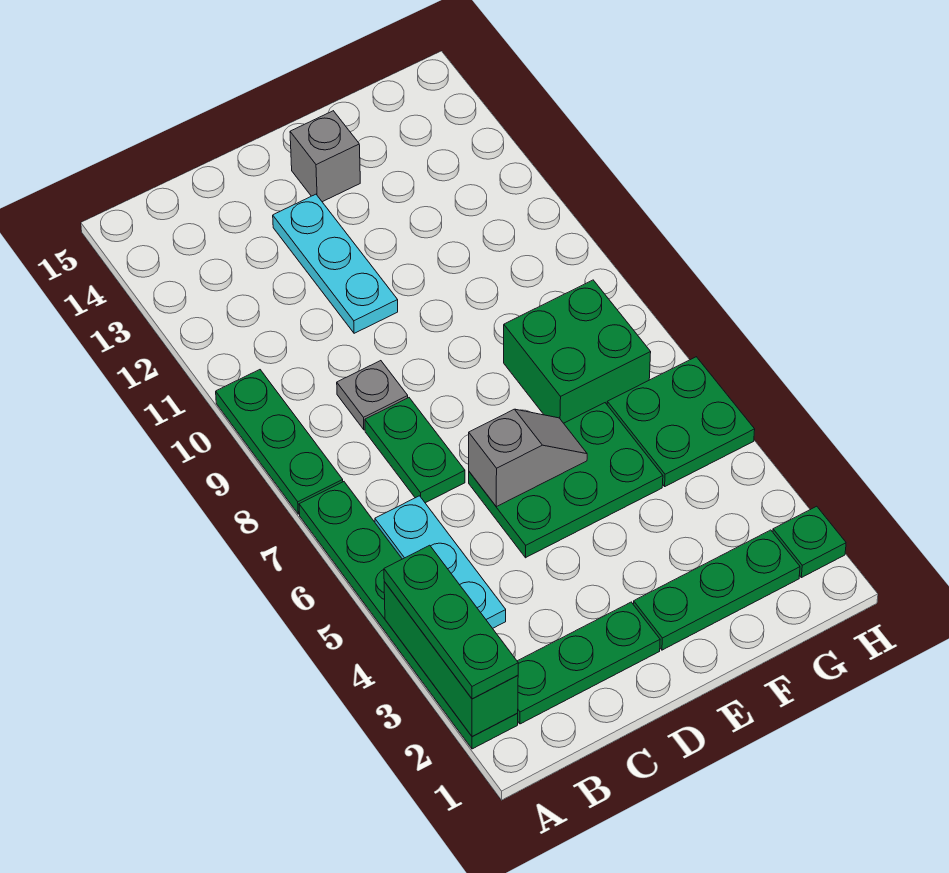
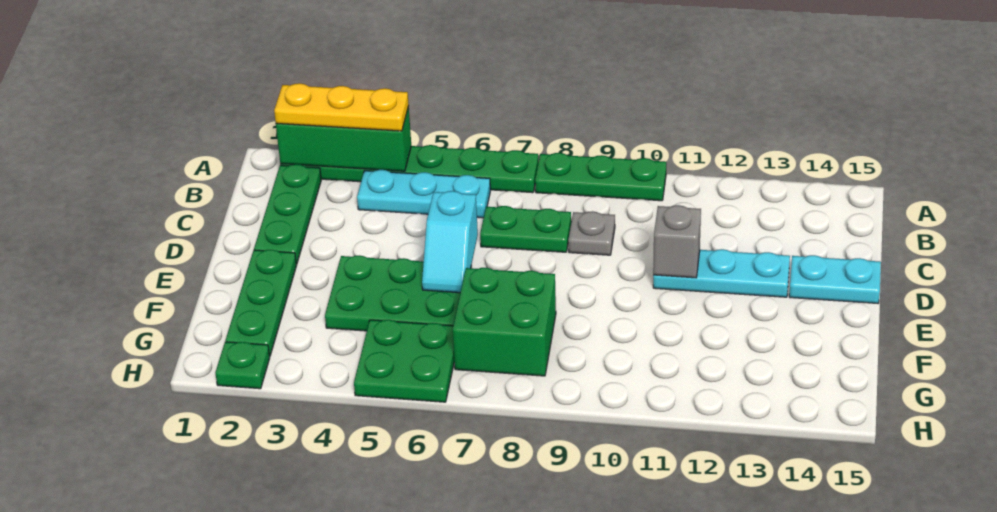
green plate A2:A4 level 3 -> yellow plate A2:A4 level 3
green plate D5:F6 level 1 -> green plate E4:F6 level 1
grey slope D6:E6 level 2 top D -> cyan slope D6:E6 level 2 top D
none -> cyan plate D14:D15 level 1
grey brick E14 level 1 -> grey brick D11 level 2

